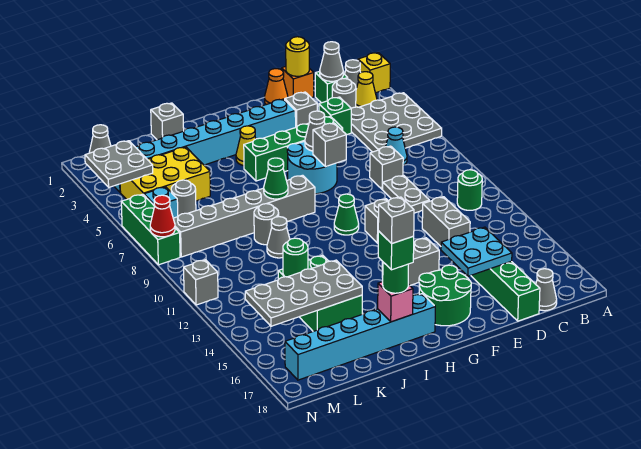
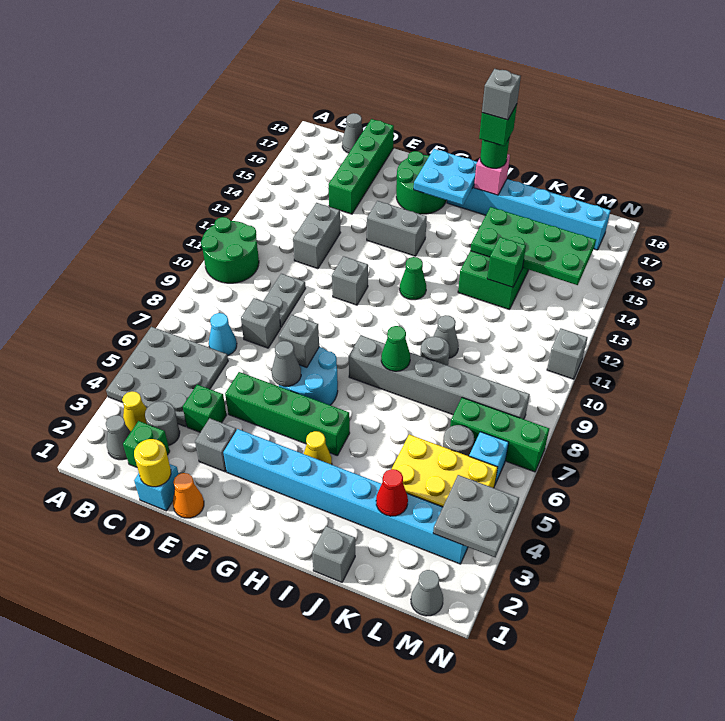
yellow brick A2 level 1 -> none
green round brick B11 level 1 -> green round brick A10:B11 level 1
grey cone C2 level 2 -> none
orange brick D1 level 1 -> cyan brick D1 level 1
cyan plate D15:E16 level 2 -> cyan plate G16:H17 level 2
green cone G10 level 1 -> green cone H12 level 1
grey plate J14:M15 level 2 -> green plate J14:M15 level 2
green round brick K13 level 2 -> green brick K13 level 2
green brick N6:N8 level 1 -> green brick L7:N7 level 1
red cone N8 level 2 -> red cone K3 level 2

